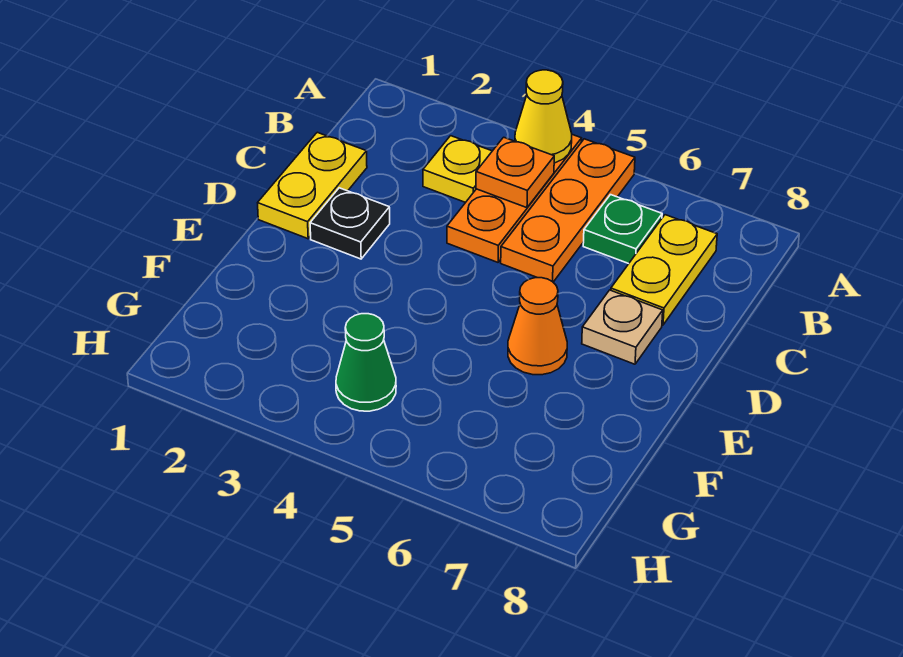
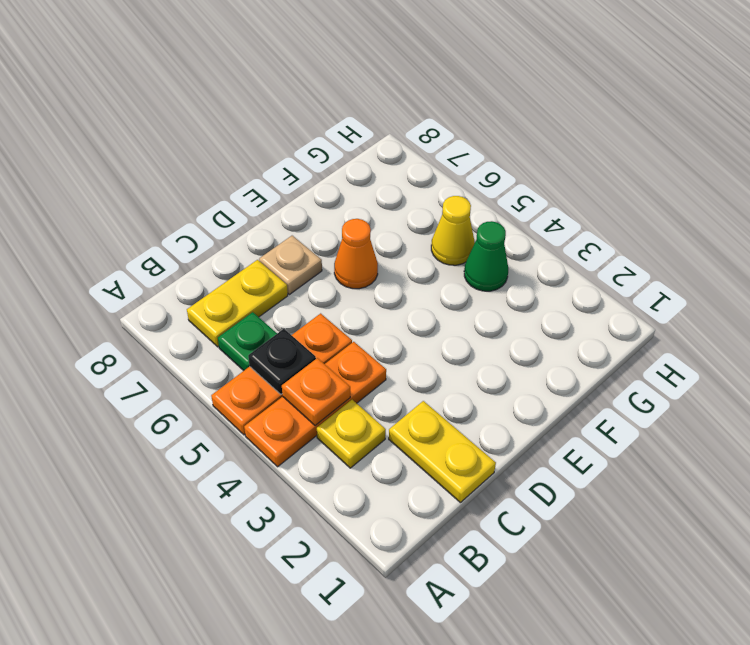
yellow cone A4 level 2 -> yellow cone G5 level 1
yellow plate C1:D1 level 1 -> yellow plate C1:C2 level 1
black plate D2 level 1 -> black plate B5 level 2

